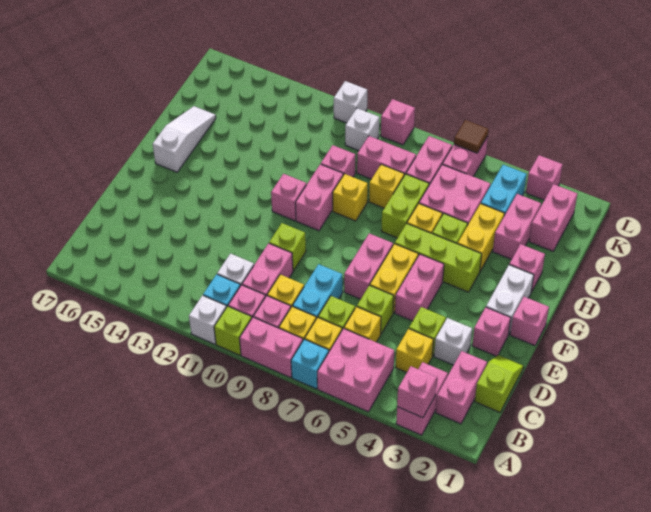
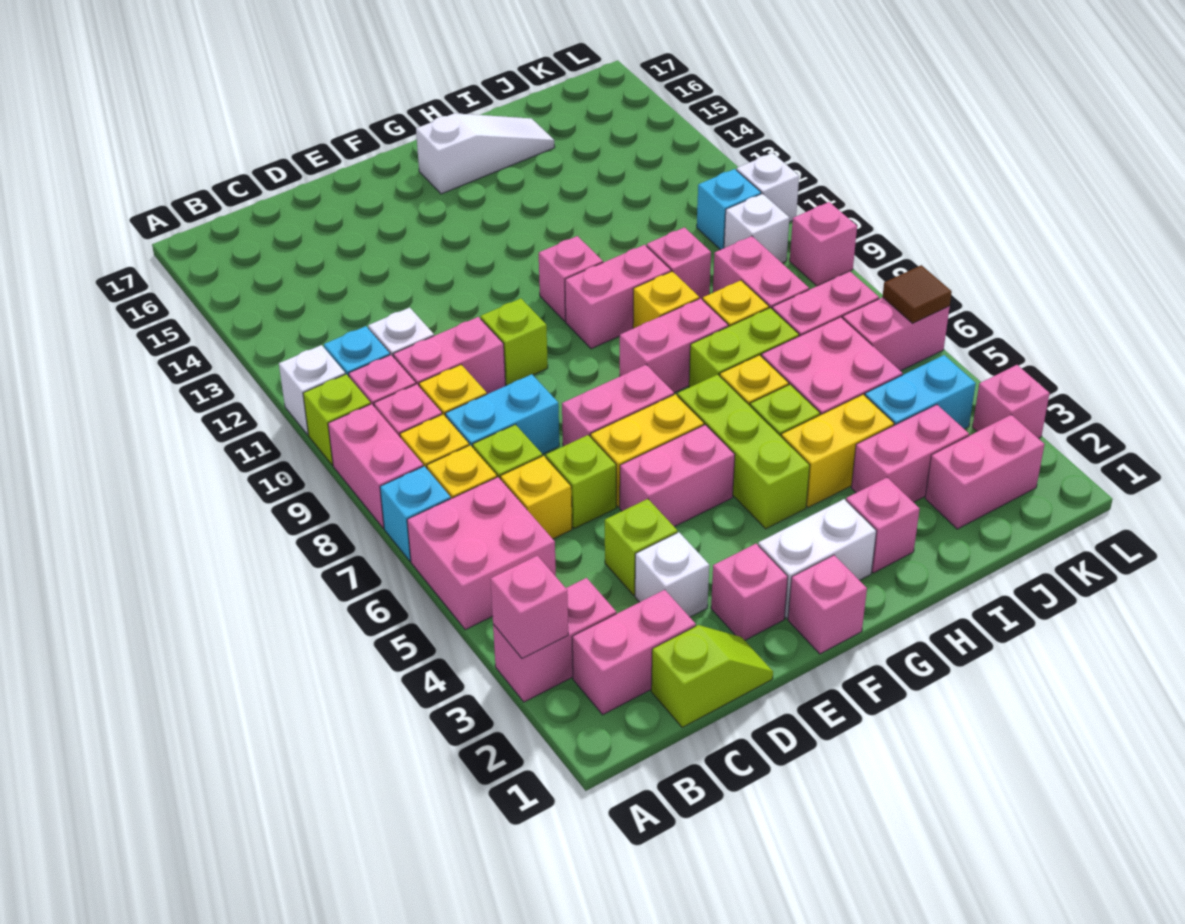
yellow brick C4 level 1 -> none
none -> pink brick G8:H8 level 1
none -> cyan brick K11 level 1

